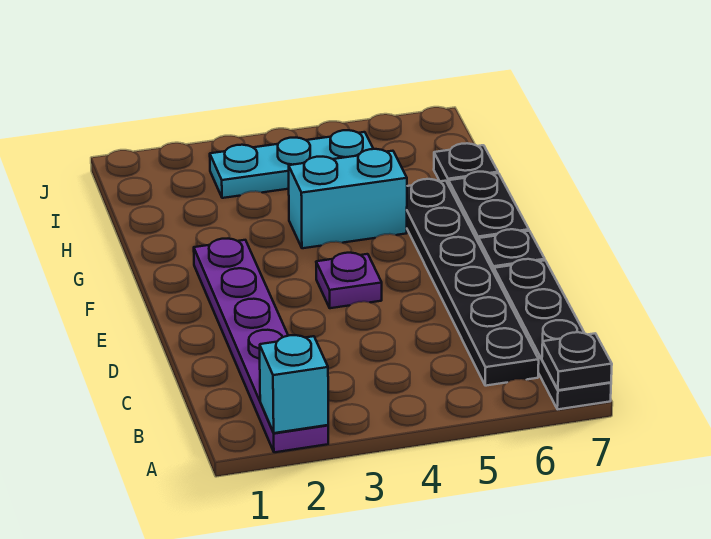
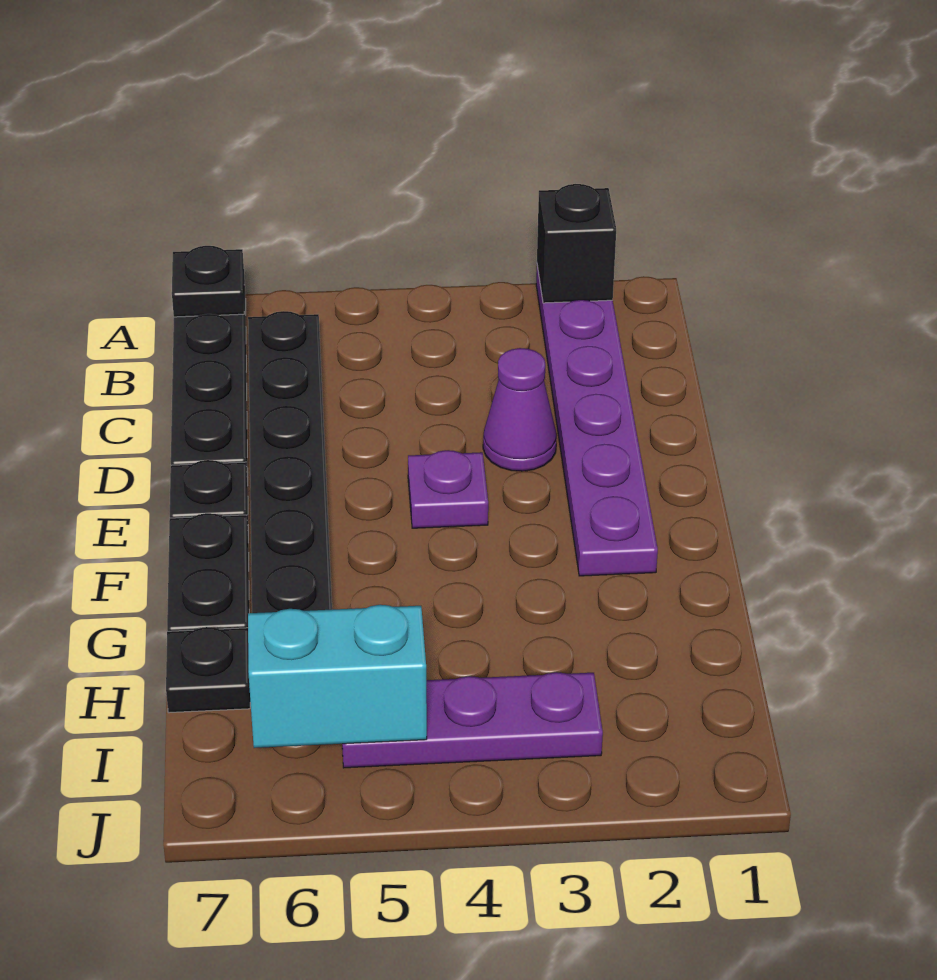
cyan brick A2 level 2 -> black brick A2 level 2
none -> purple cone D3 level 1
cyan brick G4:G5 level 1 -> cyan brick I5:I6 level 2
cyan plate I3:I5 level 1 -> purple plate I3:I5 level 1

